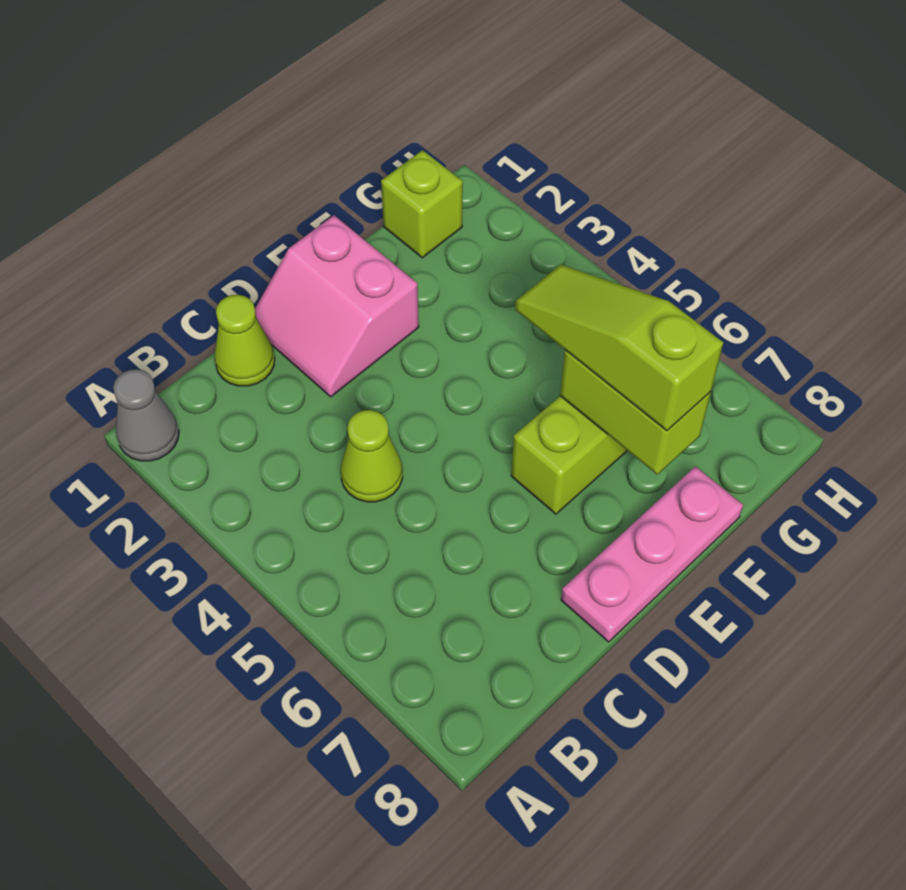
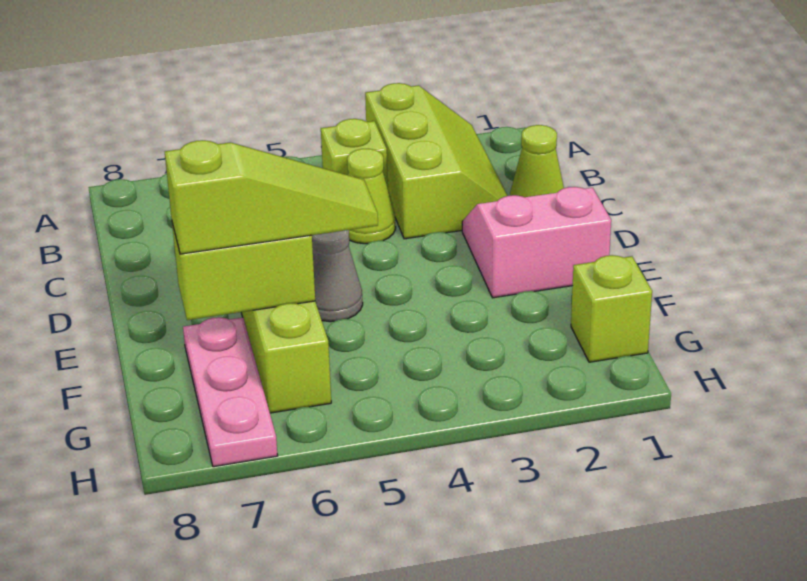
grey cone A1 level 1 -> grey cone E5 level 1
none -> lime slope A2:C3 level 1 top 3
none -> lime brick B4 level 1
pink plate D8:F8 level 1 -> pink plate F7:H7 level 1

